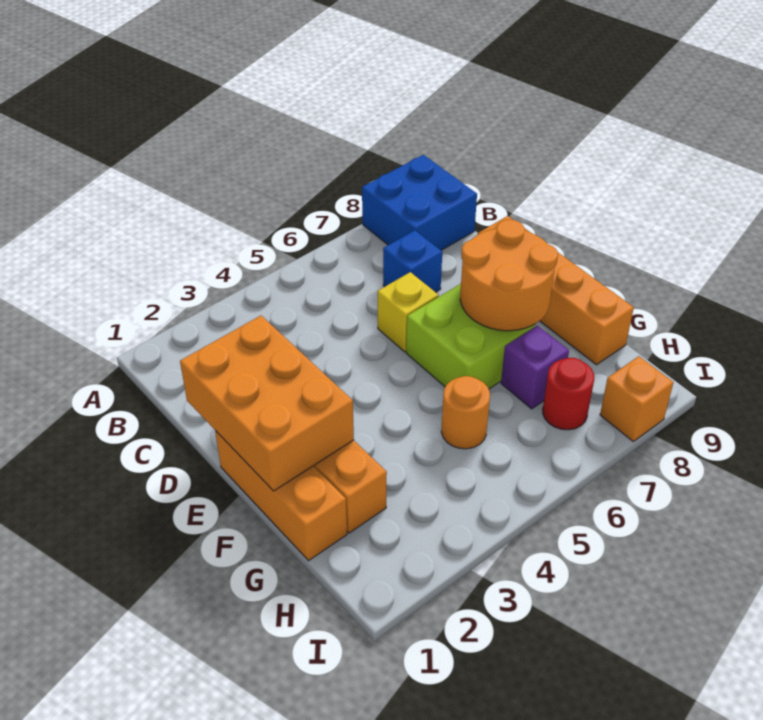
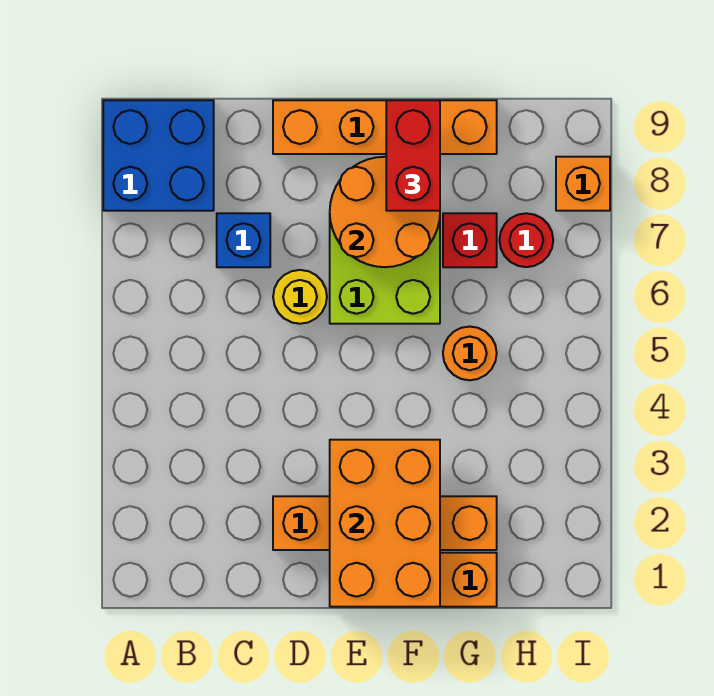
orange brick D1:F2 level 2 -> orange brick E1:F3 level 2
yellow brick D6 level 1 -> yellow round brick D6 level 1
none -> red brick F8:F9 level 3
purple brick G7 level 1 -> red brick G7 level 1

